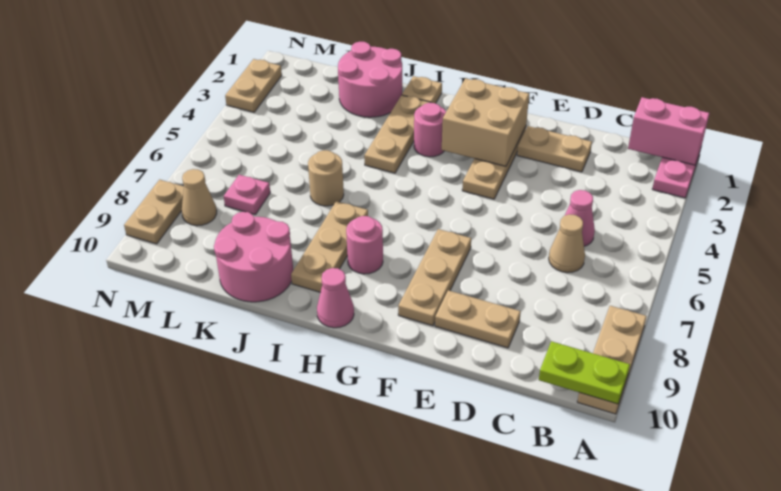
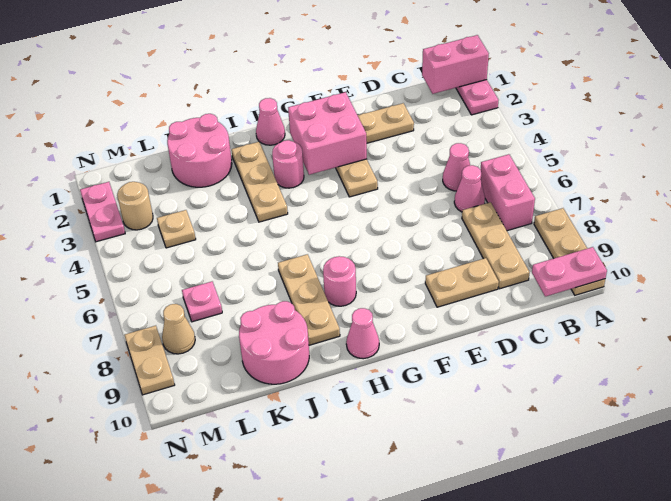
lime plate A10:B10 level 2 -> pink plate A10:B10 level 2
none -> pink brick B6:B7 level 1
tan cone C6 level 1 -> pink cone C6 level 1
tan brick F2:G3 level 2 -> pink brick F2:G3 level 2
tan plate F7:F9 level 1 -> tan plate C7:C9 level 1
none -> pink cone H1 level 1
tan plate I1 level 1 -> tan plate L4 level 1
tan round brick J6 level 1 -> tan round brick M3 level 1
tan plate N2:N3 level 1 -> pink plate N2:N3 level 1

